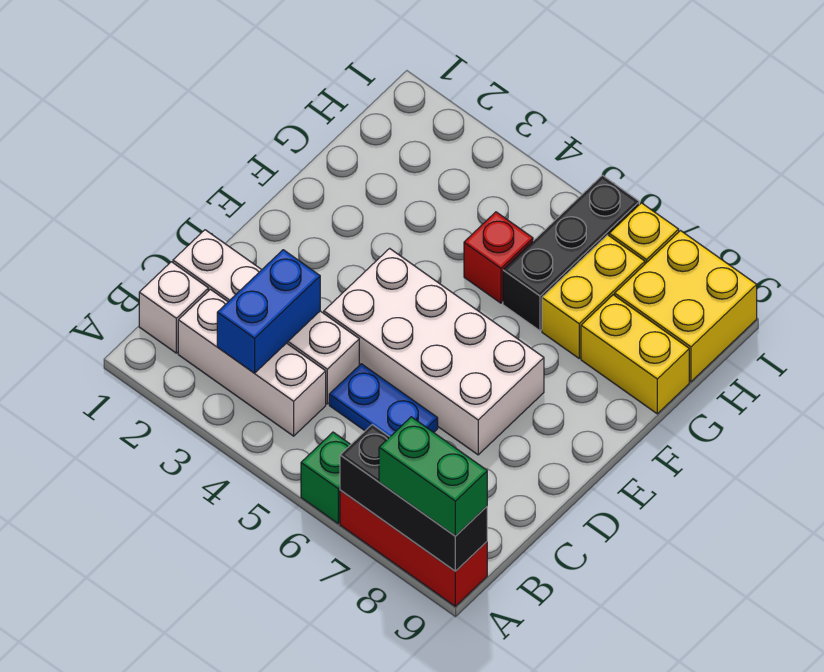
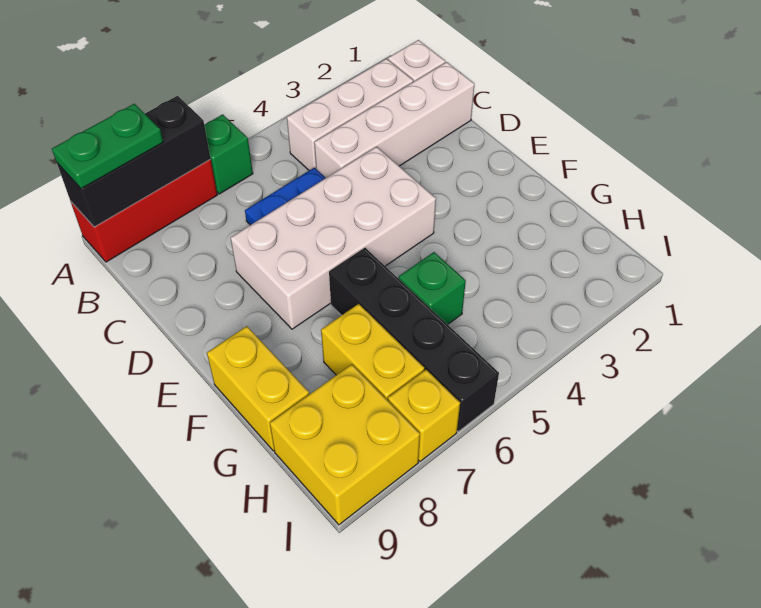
green brick A8:A9 level 3 -> green plate A8:A9 level 3
blue brick B3:C3 level 2 -> none
red brick G5 level 1 -> green brick G5 level 1
black brick G6:I6 level 1 -> black brick F6:I6 level 1
yellow brick G8:G9 level 1 -> yellow brick F9:G9 level 1

